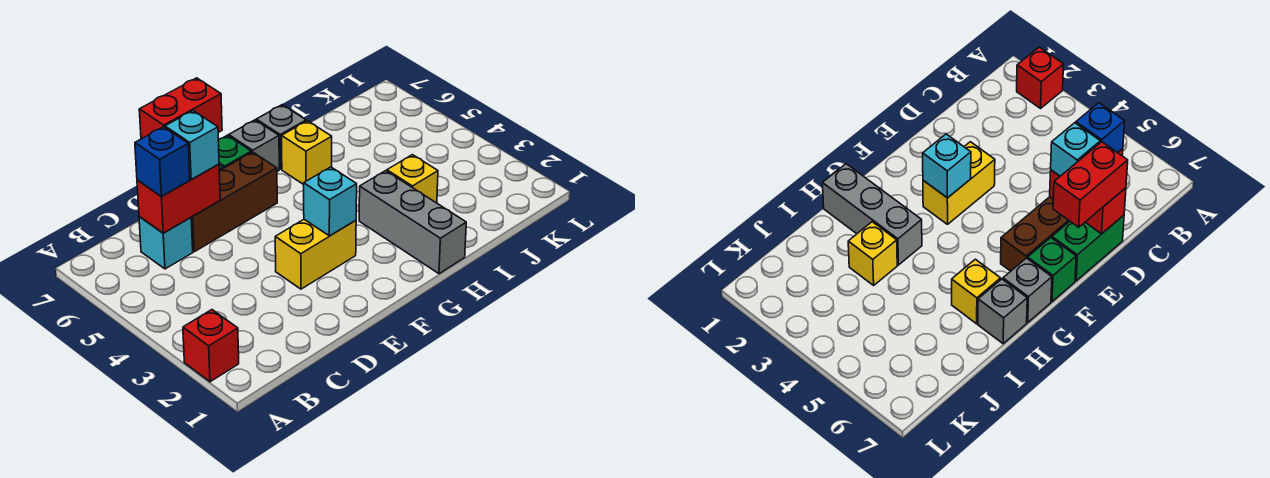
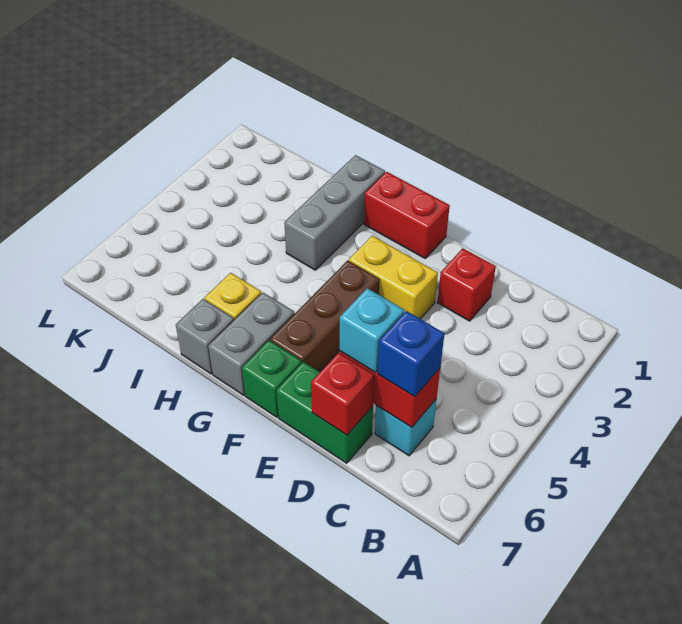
red brick A2 level 1 -> red brick D2 level 1
brown brick D6:F6 level 1 -> brown brick F4:F6 level 1
red brick D7:E7 level 3 -> red brick F1:G1 level 1
cyan brick F3 level 2 -> none
grey brick G7 level 1 -> grey brick G6:G7 level 1
yellow brick I3 level 1 -> none

